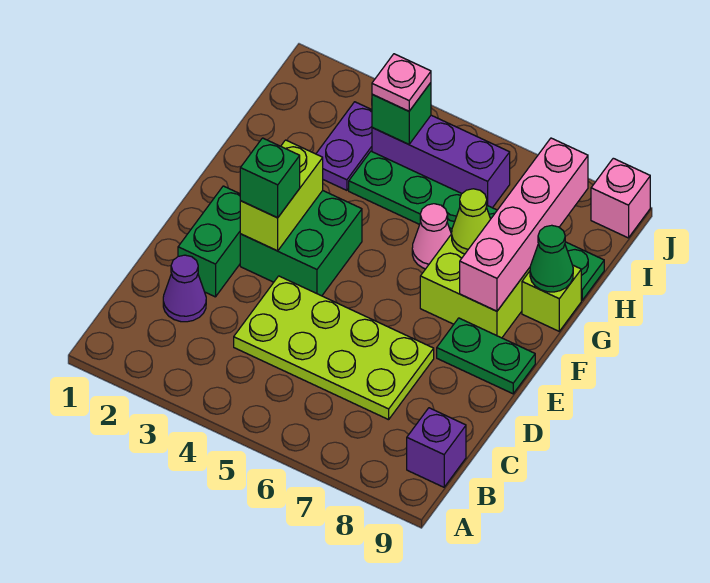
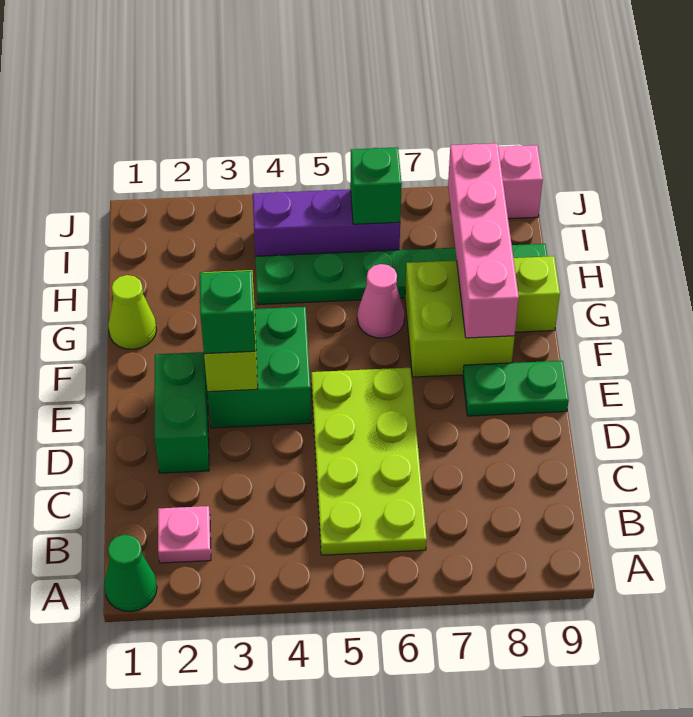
purple brick B9 level 1 -> none
purple cone C2 level 1 -> none
lime plate C4:D7 level 1 -> lime plate B5:E6 level 1
lime cone G7 level 2 -> lime cone G1 level 1
green cone G9 level 2 -> green cone A1 level 1
purple plate H3:I3 level 1 -> none
green brick I4 level 2 -> green brick I6 level 2
pink plate I4 level 3 -> pink plate B2 level 1

